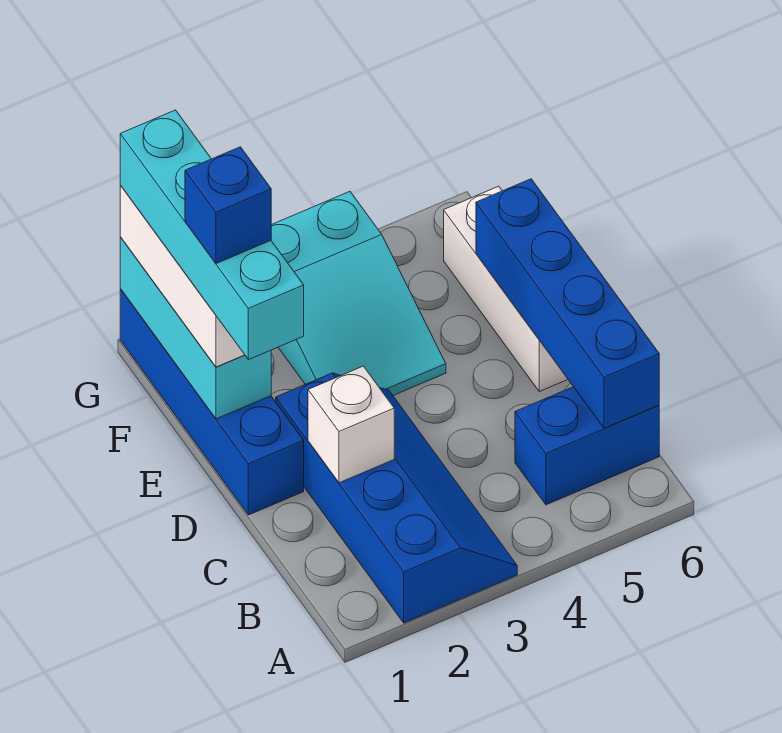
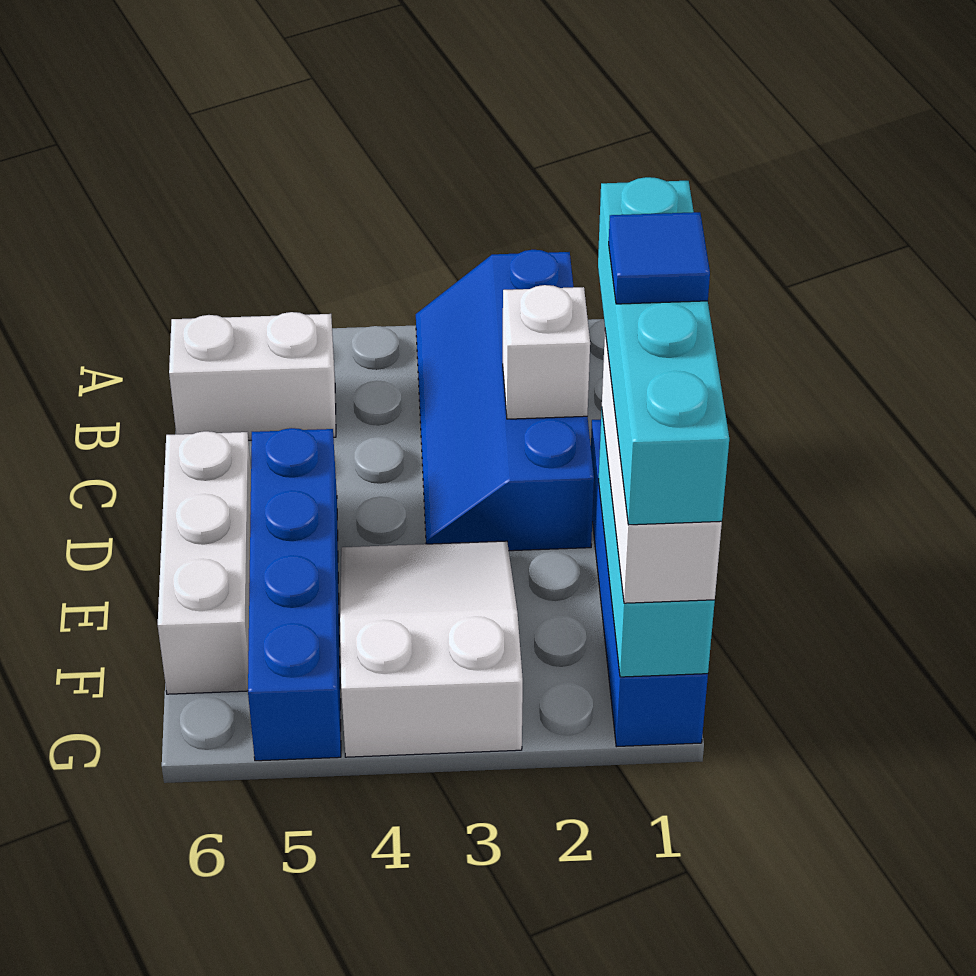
blue brick B5:B6 level 1 -> white brick B5:B6 level 1
blue brick B6:E6 level 2 -> blue brick D5:G5 level 1
blue brick E1 level 5 -> blue tile E1 level 5
cyan slope E3:G4 level 1 top G -> white slope E3:G4 level 1 top G

